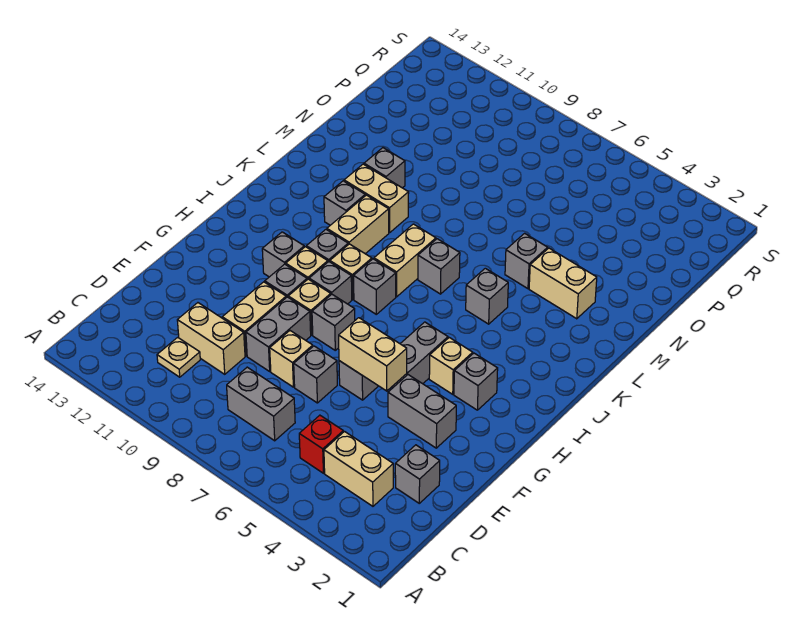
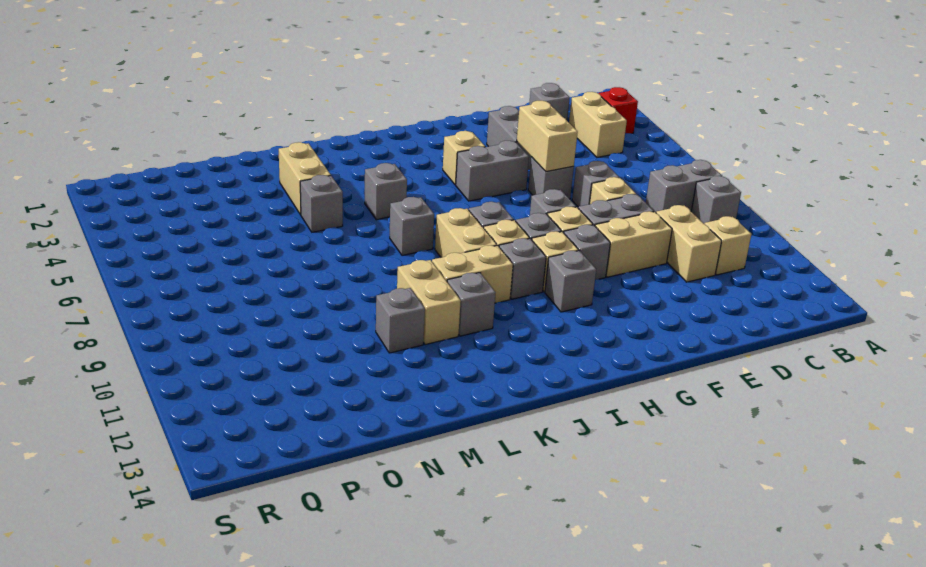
red brick C5 level 1 -> red brick B3 level 1
grey brick C7:C8 level 1 -> grey brick B8:C8 level 1
tan plate C11 level 1 -> tan brick C11 level 1
grey brick H3 level 1 -> grey brick B9 level 1
tan brick J8:K8 level 1 -> tan brick J8:J9 level 1

